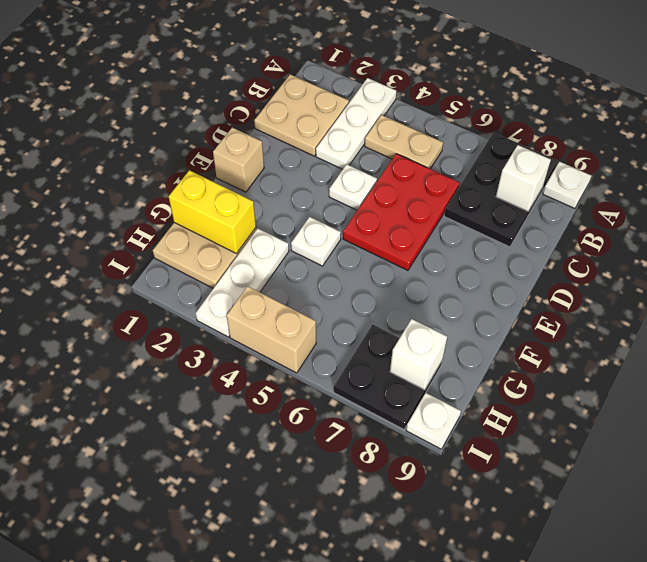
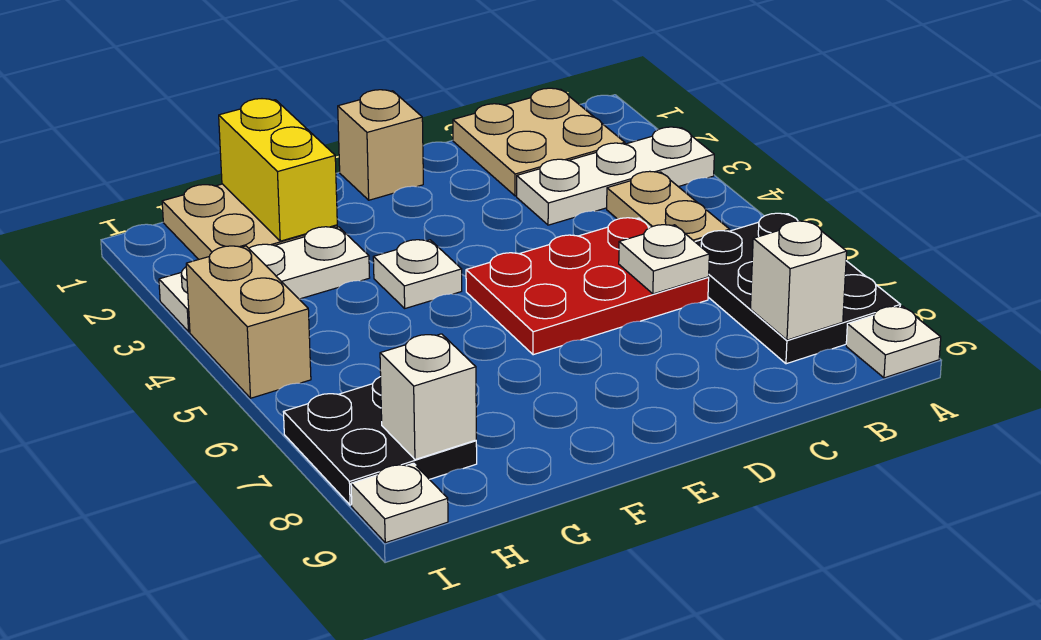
black plate A7:C8 level 1 -> black plate A6:B8 level 1
white plate D4 level 1 -> white plate C6 level 2

